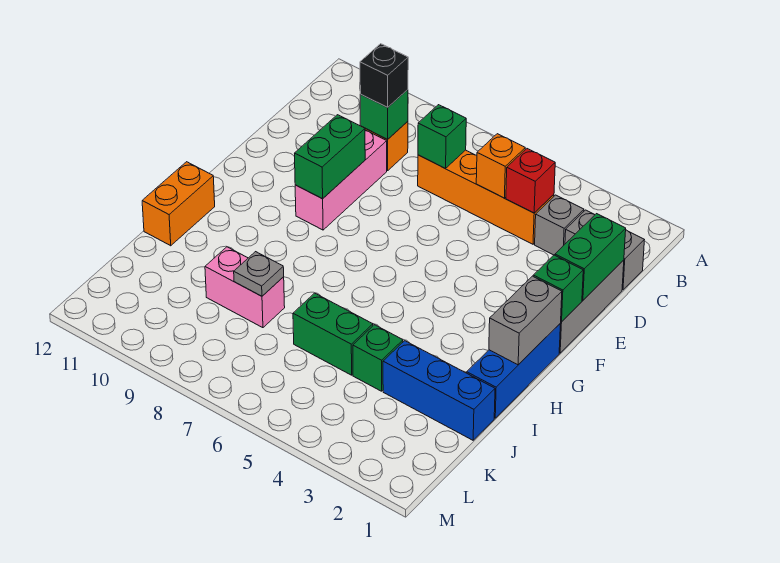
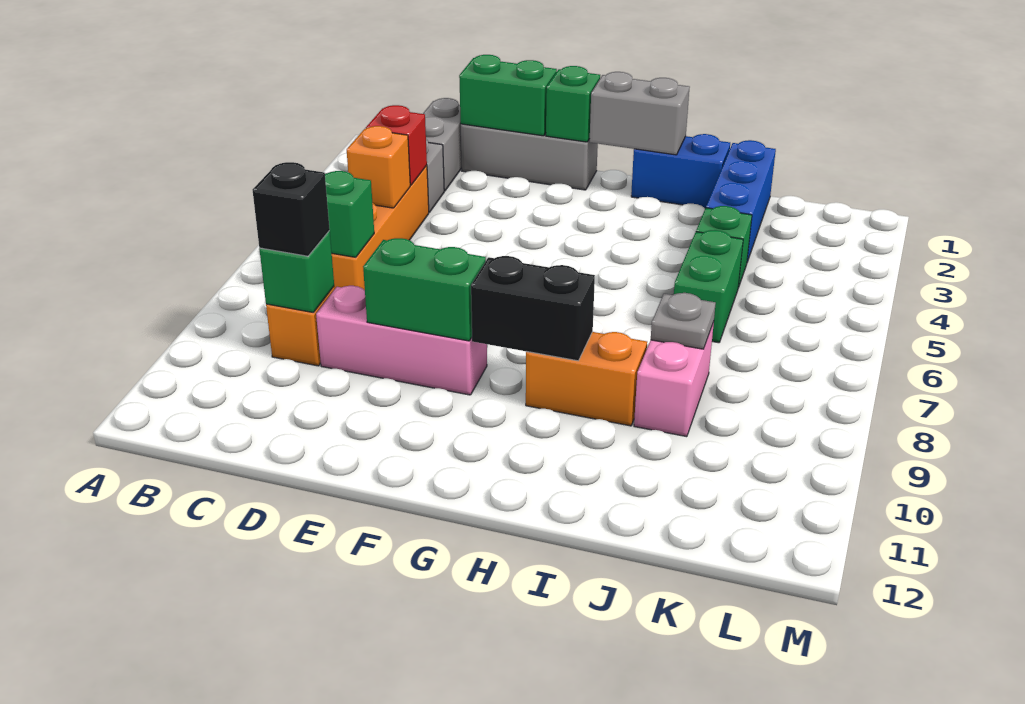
blue brick G1:I1 level 1 -> blue brick H1:I1 level 1
none -> black brick G9:H9 level 2
orange brick H12:I12 level 1 -> orange brick H9:I9 level 1

